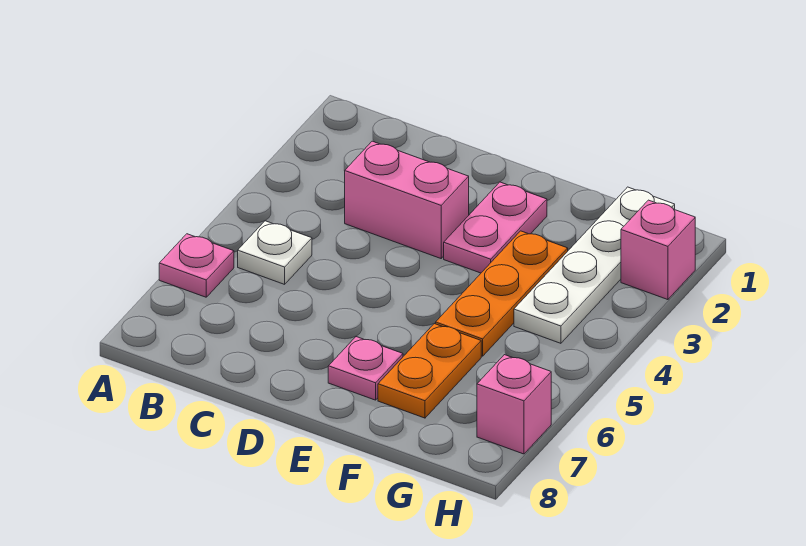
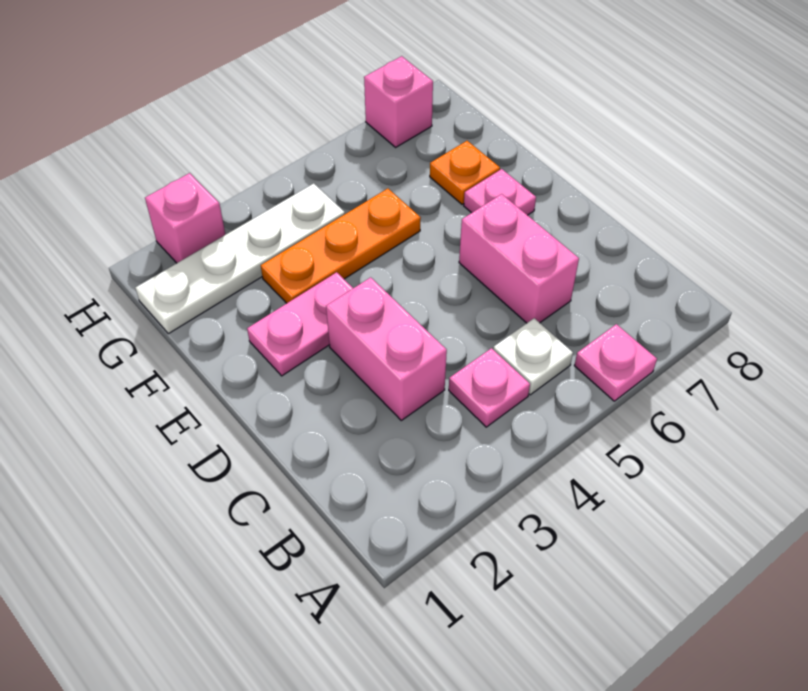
none -> pink plate B4 level 1
none -> pink brick C6:D6 level 1
orange plate F6:F7 level 1 -> orange plate F7 level 1

